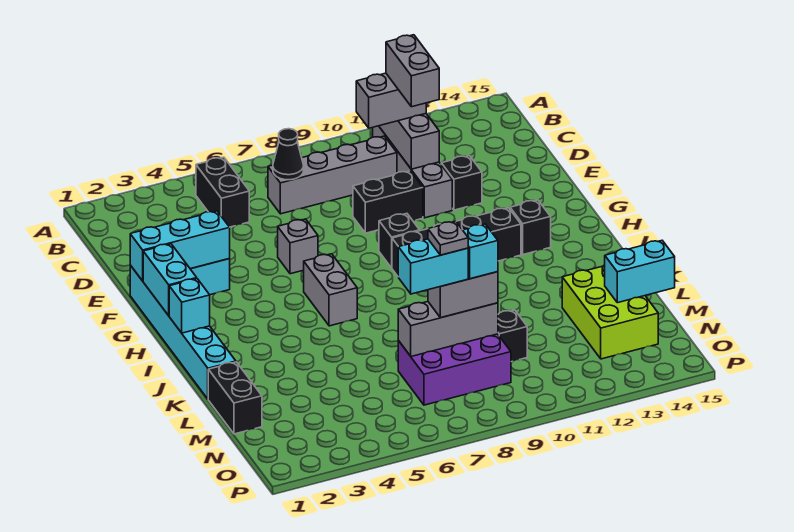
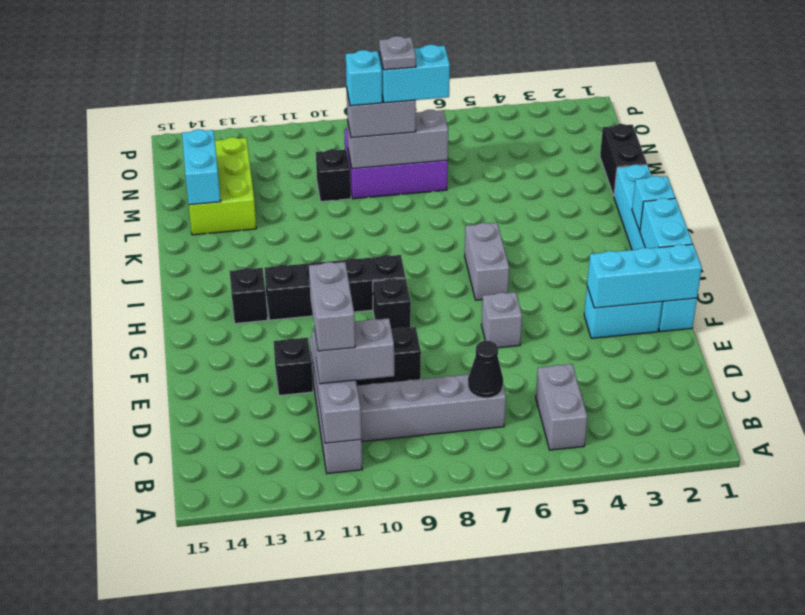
black brick B5:C5 level 1 -> grey brick B5:C5 level 1
cyan brick M14:M15 level 2 -> cyan brick L14:M14 level 2

